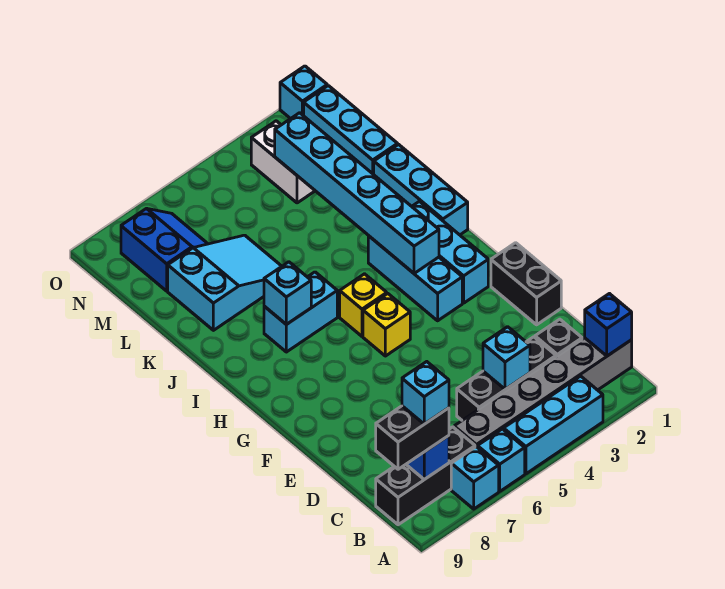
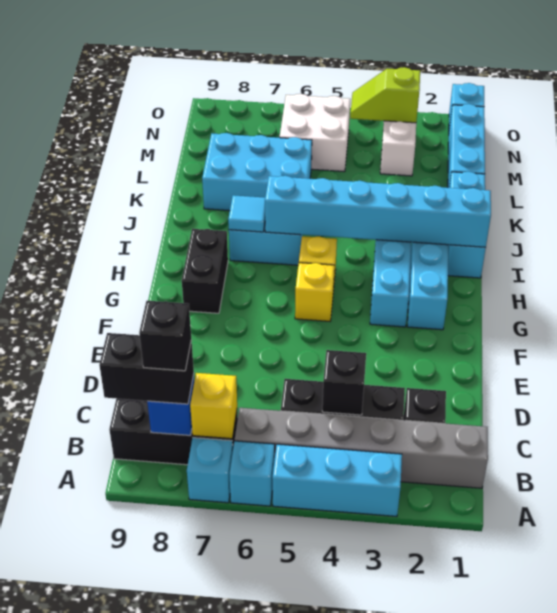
blue brick B1 level 2 -> none
none -> yellow brick B7 level 2
cyan brick B8 level 4 -> black brick B8 level 4
cyan brick C4 level 2 -> black brick C4 level 2
black brick E1:F1 level 1 -> black brick G8:H8 level 1
cyan brick H3:M3 level 2 -> cyan brick I1:I6 level 2
cyan brick I7 level 2 -> cyan tile I7 level 2
cyan slope K6:L8 level 1 top 8 -> cyan brick K6:L8 level 1
none -> white brick M5:N6 level 1
blue slope M7:N8 level 1 top 8 -> none
none -> lime slope N3:N4 level 2 top 3

